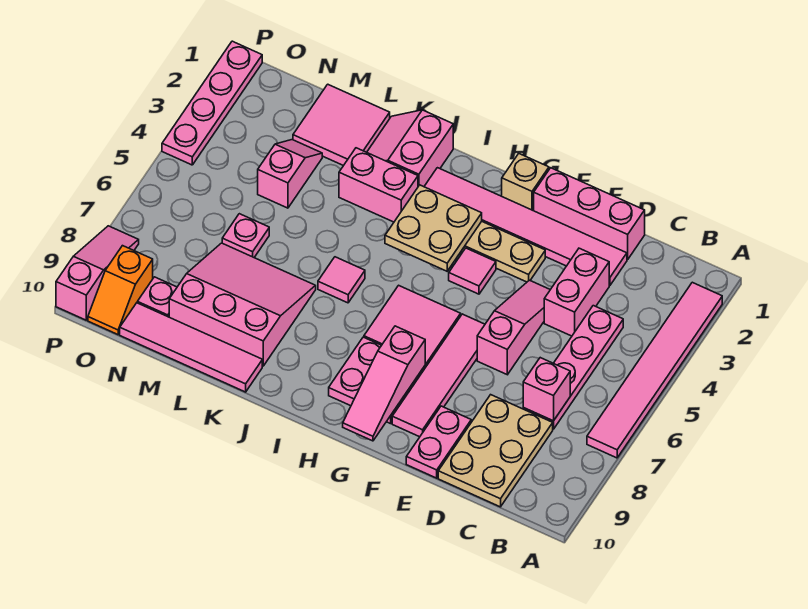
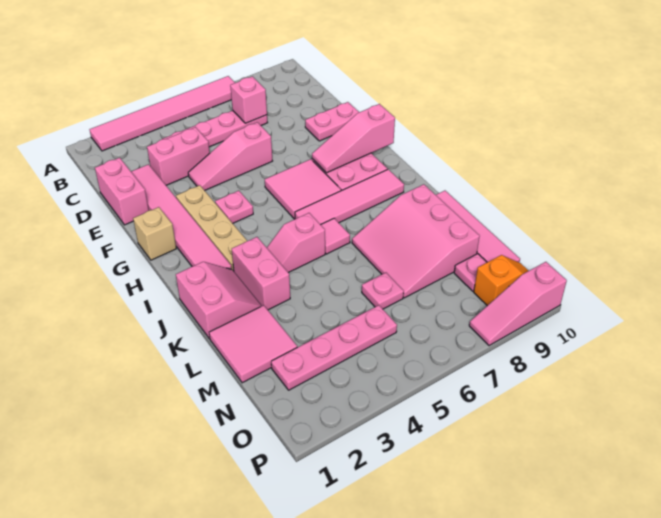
tan plate C8:D10 level 1 -> none
pink brick D1:F1 level 1 -> pink brick D1:E1 level 1
pink tile F6:F9 level 1 -> pink tile I6:I9 level 1
pink tile G4 level 1 -> pink plate G4 level 1
pink slope G8:G10 level 2 top 8 -> pink slope G8:G10 level 2 top 10
tan plate H3:I4 level 2 -> none
pink slope J1:K2 level 1 top J -> pink slope J1:K2 level 1 top 1
pink slope M3:M4 level 1 top 4 -> pink slope J4:J5 level 1 top 5
pink plate P1:P4 level 1 -> pink plate N2:N5 level 1

